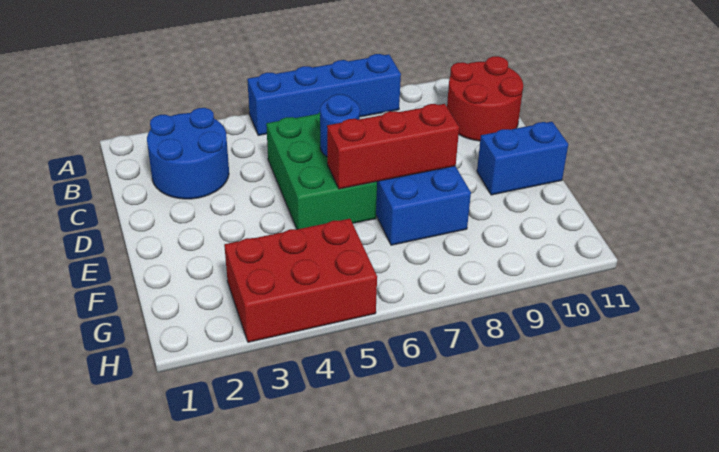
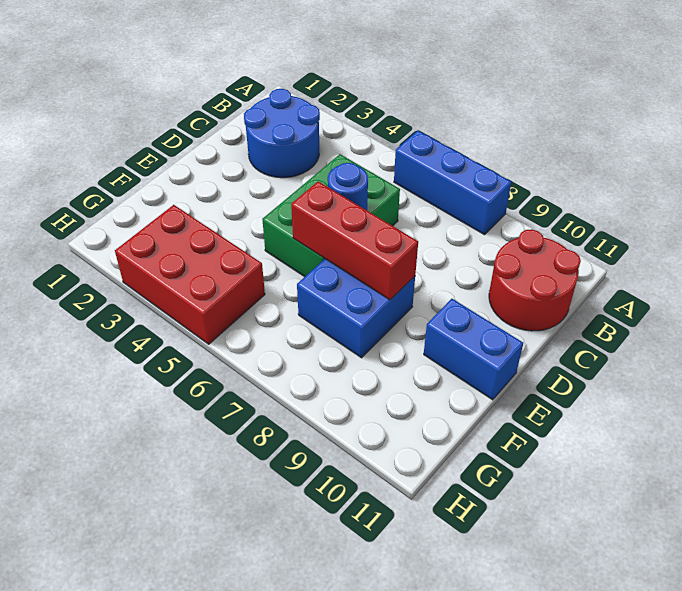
blue brick A5:A8 level 1 -> blue brick A6:A8 level 1

